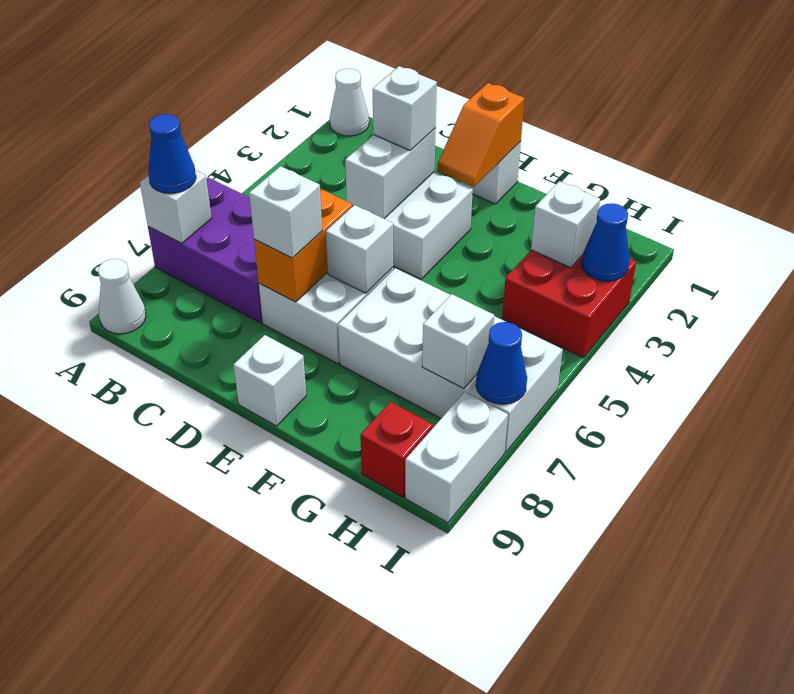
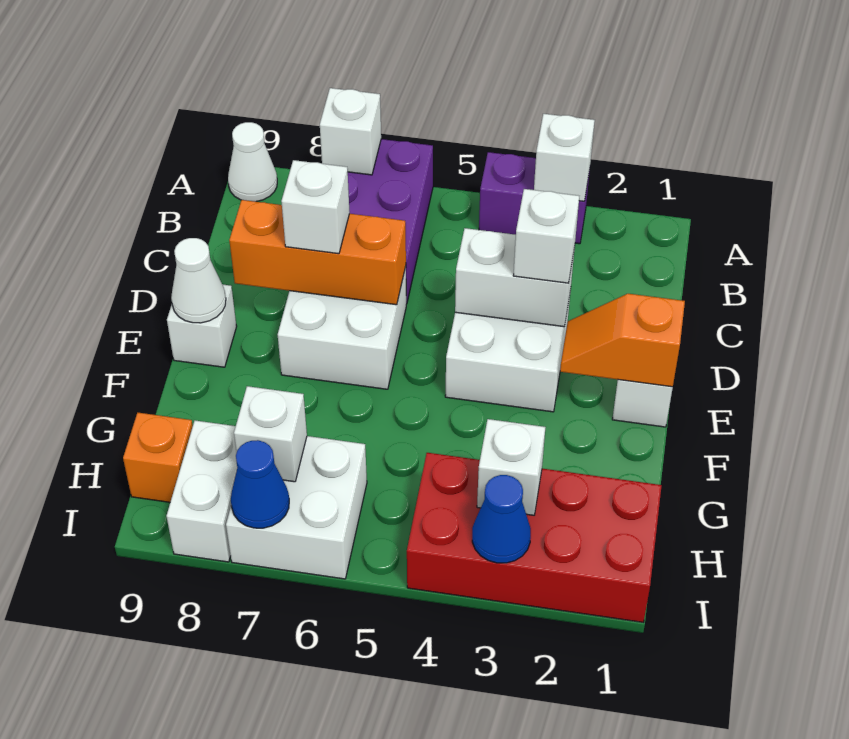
white cone A1 level 1 -> white cone E9 level 2
none -> purple brick A3:A4 level 1
blue cone A7 level 3 -> none
orange brick D6:D7 level 2 -> orange brick D6:D8 level 2
white brick E6 level 2 -> white brick A3 level 2
white brick F6:I7 level 1 -> white brick H6:I7 level 1
red brick H3:I4 level 1 -> red brick H1:I4 level 1
red brick H9 level 1 -> orange brick H9 level 1
white brick I8:I9 level 1 -> white brick H8:I8 level 1

